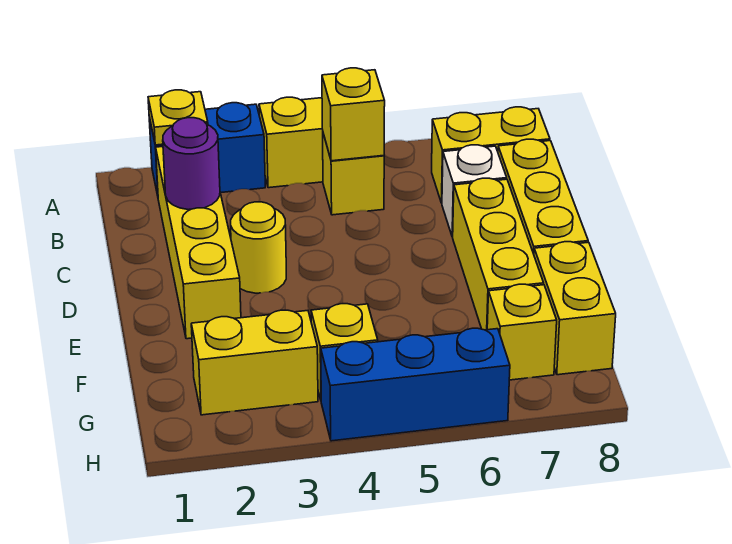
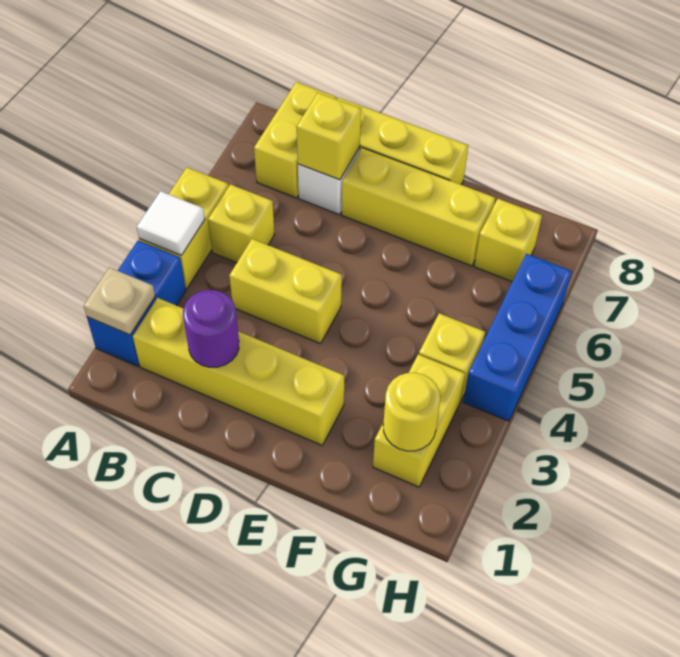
yellow plate A2 level 2 -> tan plate A2 level 2
none -> white tile A4 level 2
yellow brick B5 level 2 -> yellow brick C7 level 2
yellow round brick D3 level 1 -> yellow round brick G2 level 2
yellow brick F8:G8 level 1 -> yellow brick C4:D4 level 1

